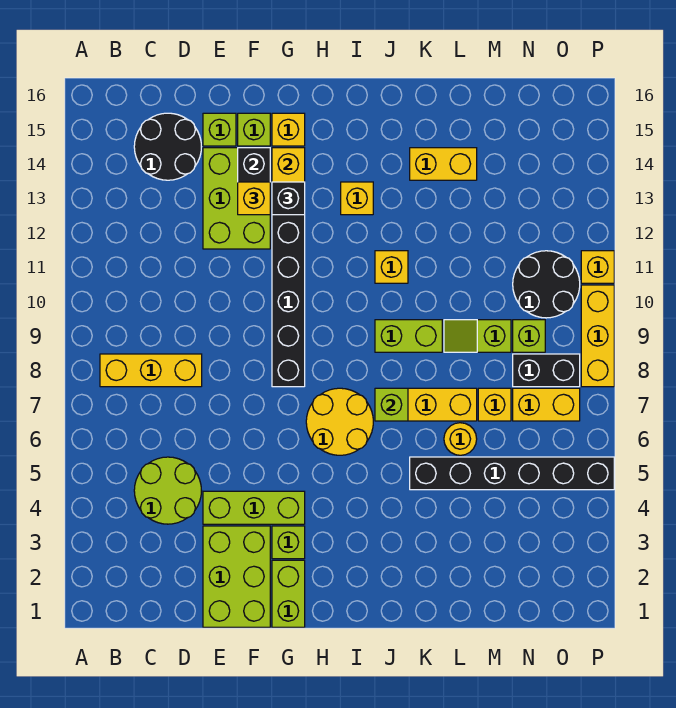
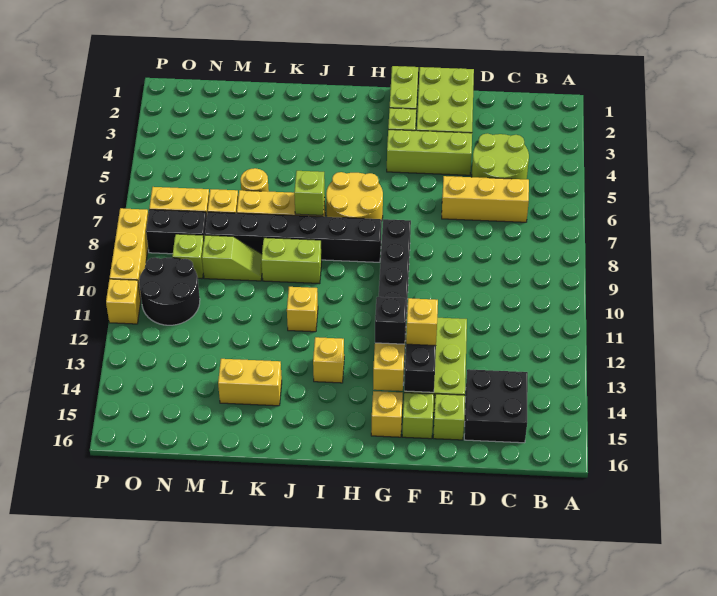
yellow brick B8:D8 level 1 -> yellow brick C6:E6 level 1
black round brick C14:D15 level 1 -> black brick C14:D15 level 1
black brick K5:P5 level 1 -> black brick H8:M8 level 1

